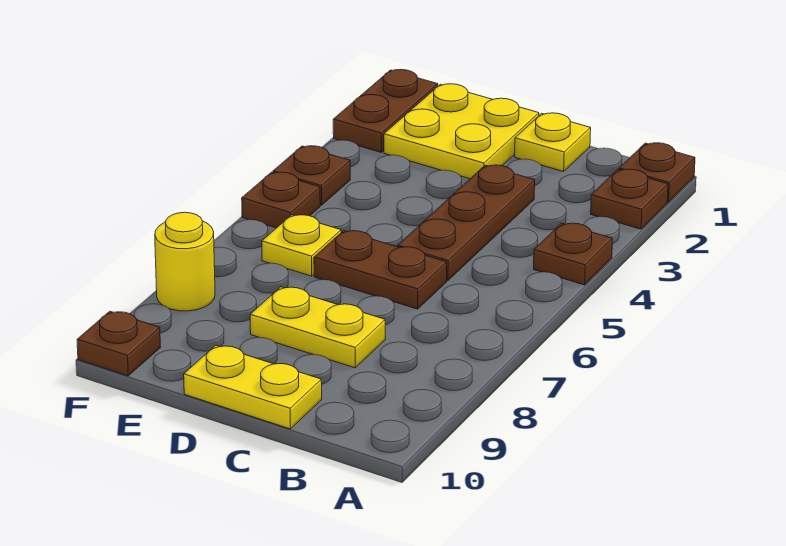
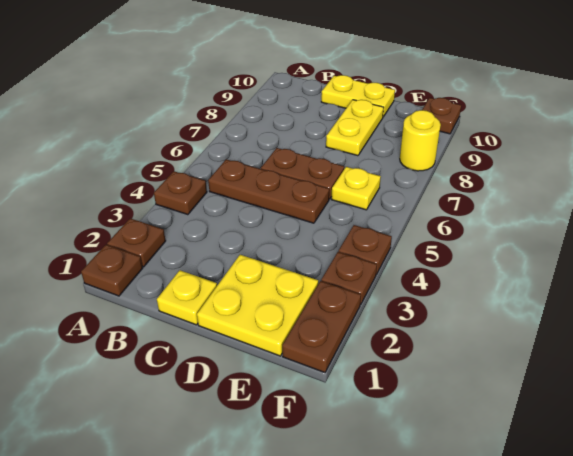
brown plate C3:C5 level 1 -> brown plate B5:D5 level 1
yellow plate C8:D8 level 1 -> yellow plate D8:D9 level 1
brown plate F5 level 1 -> brown plate F3 level 1

